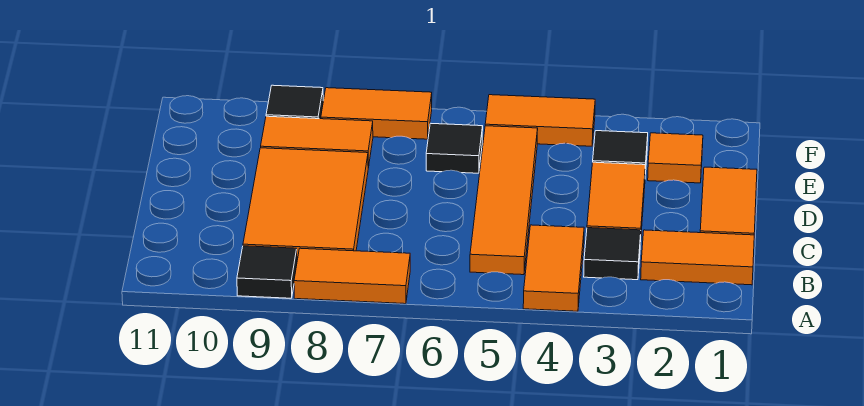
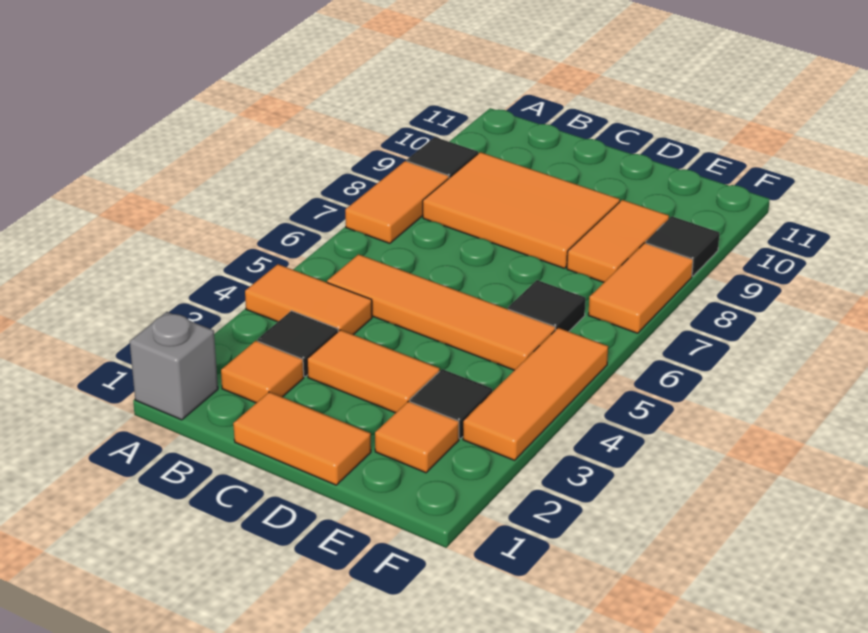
none -> grey brick A1 level 1
orange tile B1:B2 level 1 -> orange tile B2 level 1
orange tile F4:F5 level 1 -> orange tile F3:F5 level 1

